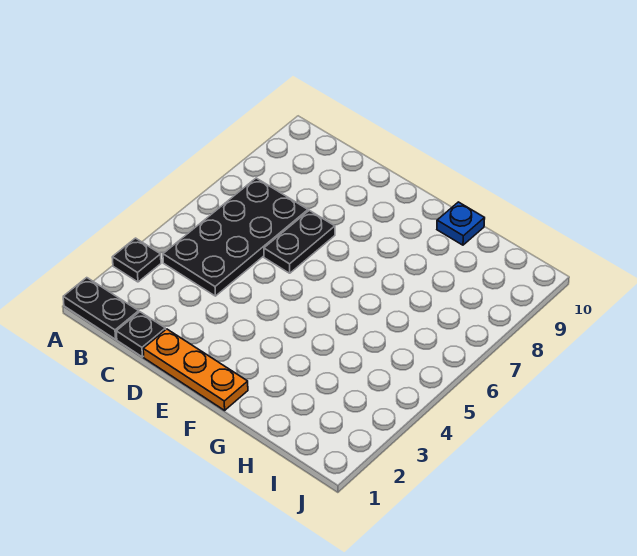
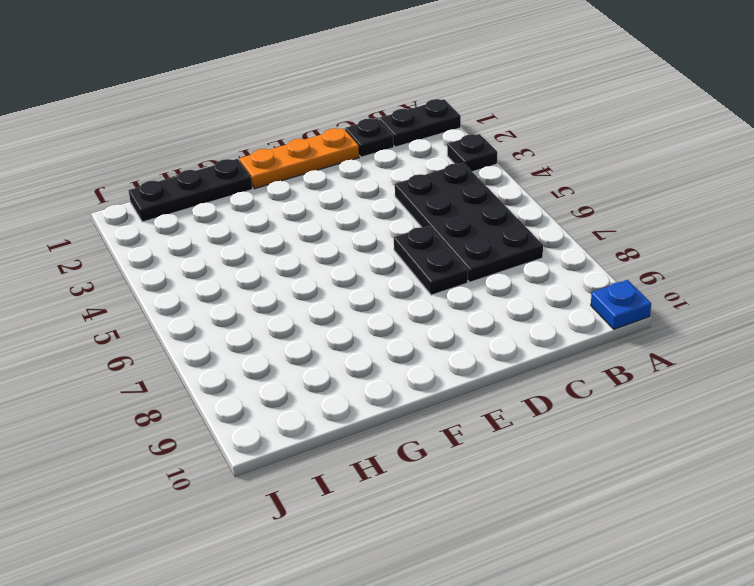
none -> black plate G1:I1 level 1
blue plate G10 level 1 -> blue plate A10 level 1

